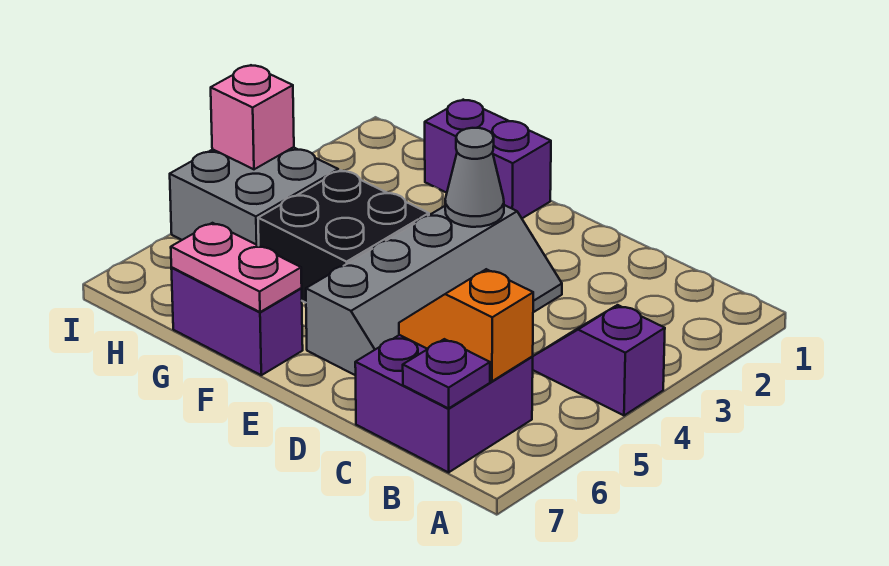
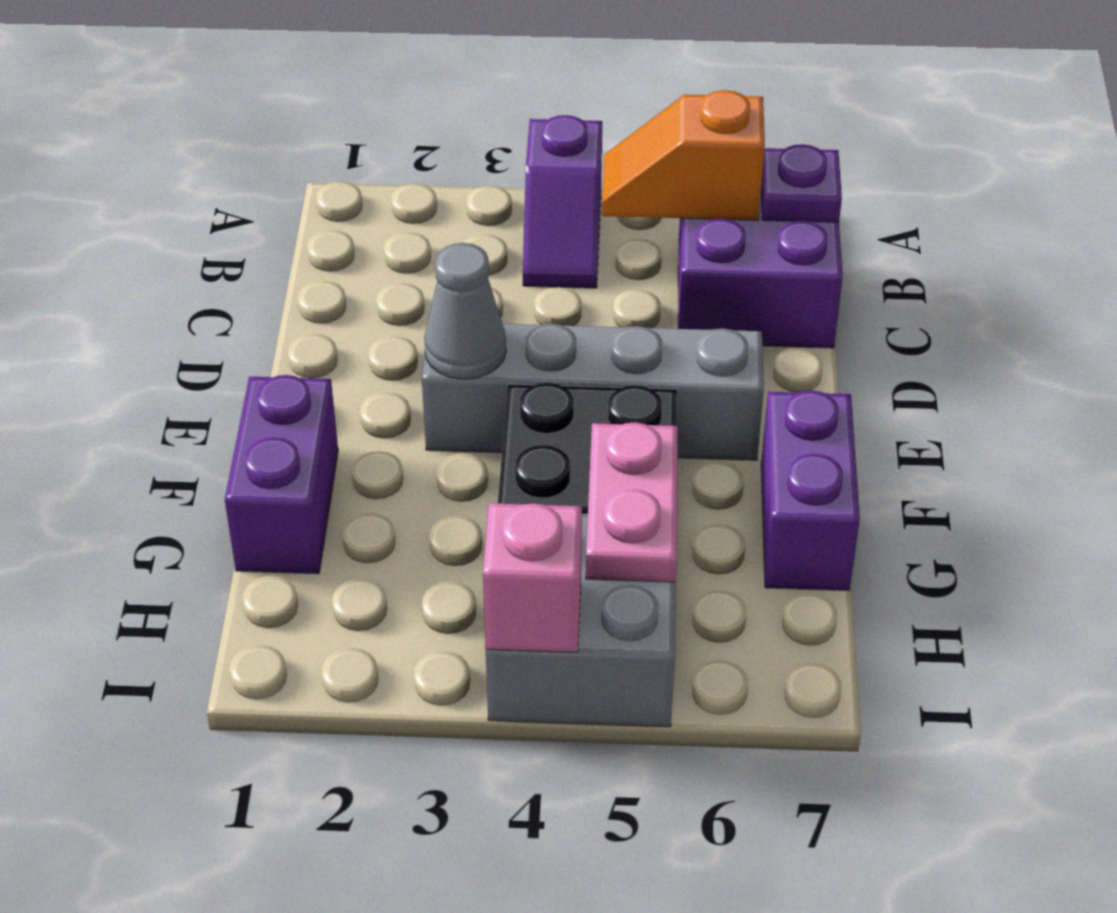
orange slope B6:C6 level 2 top B -> orange slope B5:B6 level 2 top 6
pink plate F7:G7 level 2 -> pink plate G5:H5 level 2

